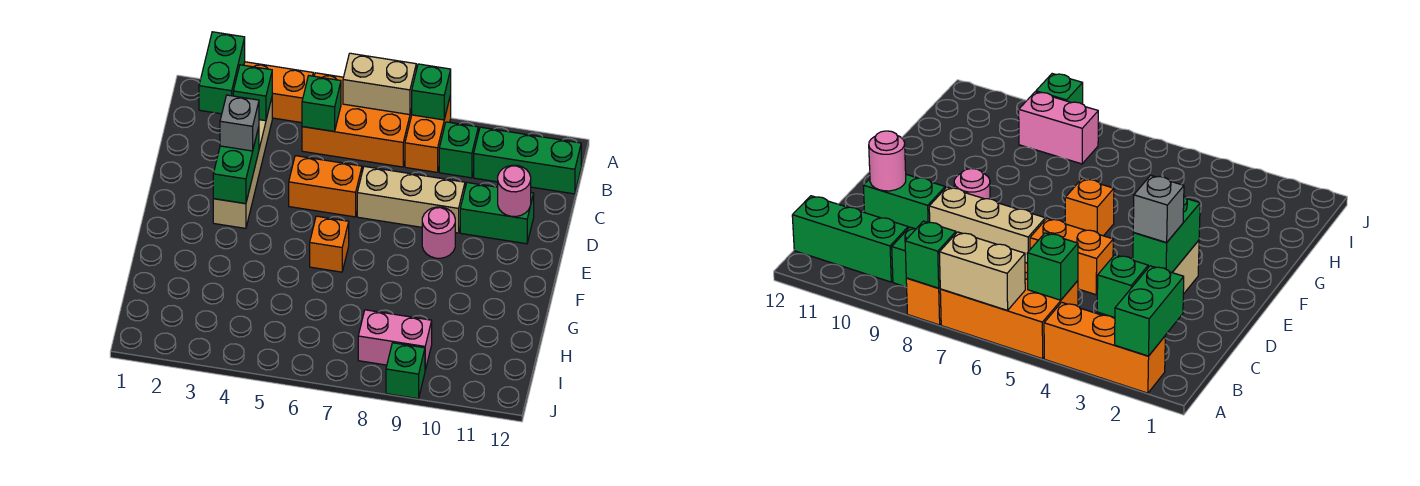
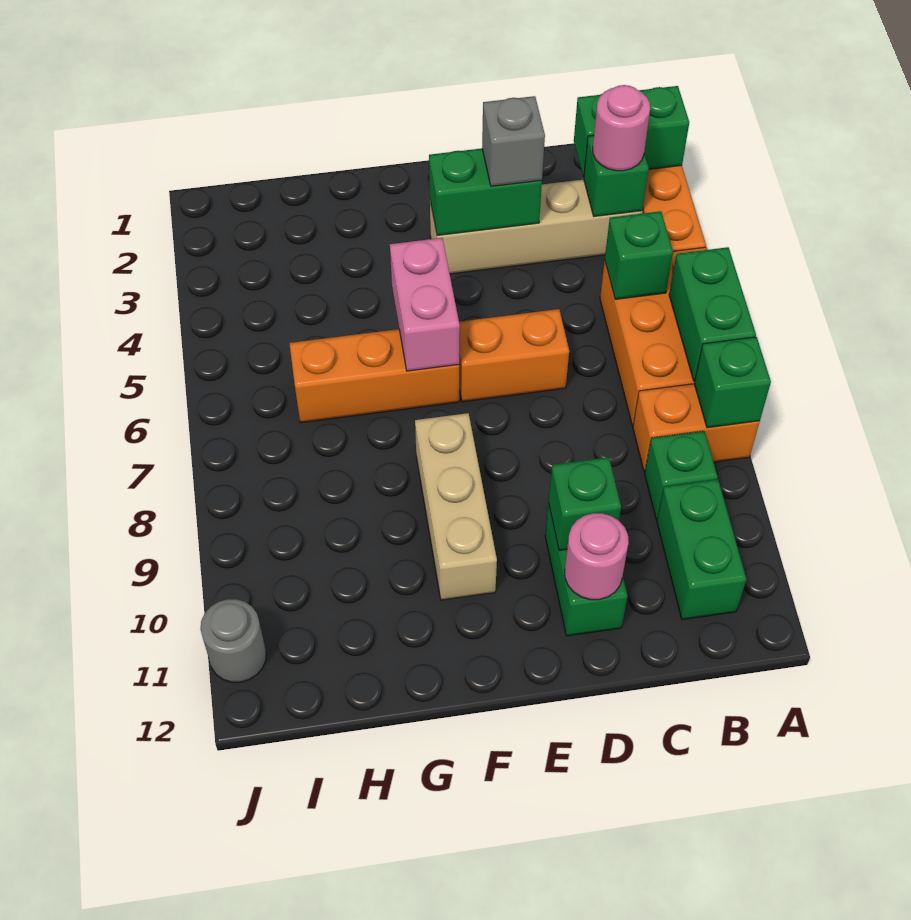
tan brick A6:A7 level 2 -> green brick A6:A7 level 2
green brick B10:B12 level 1 -> green brick B10:B11 level 1
orange brick D5:D6 level 1 -> orange brick D6:E6 level 1
tan brick D7:D9 level 1 -> tan brick F8:F10 level 1
pink round brick E9 level 1 -> pink round brick B3 level 3
orange brick F6 level 1 -> orange brick F6:H6 level 1
pink brick I8:I9 level 1 -> pink brick F5:F6 level 2
green brick J9 level 1 -> green brick D10 level 2
none -> grey round brick J11 level 1

